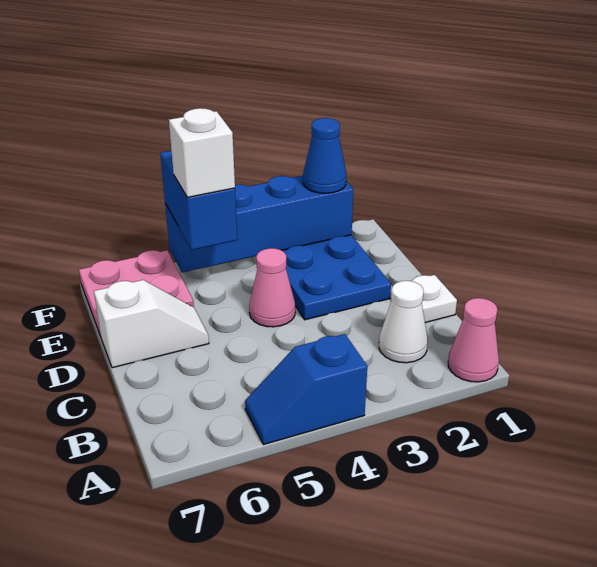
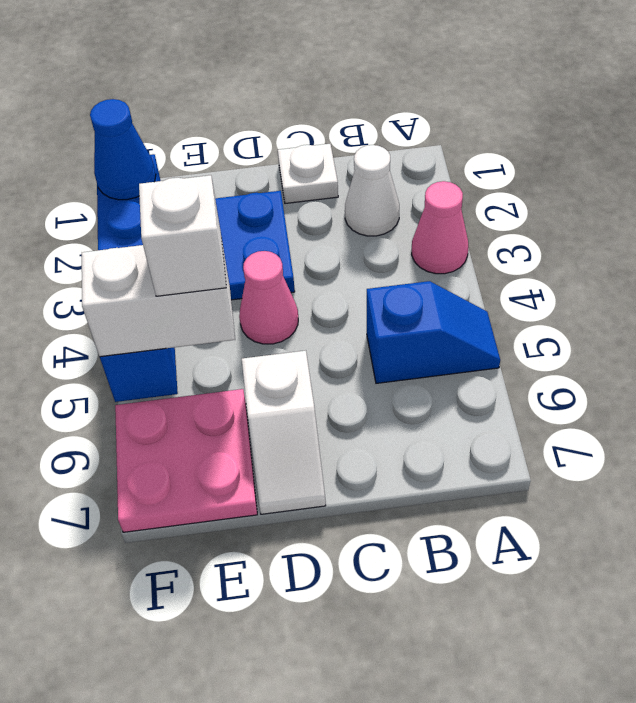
pink cone A1 level 1 -> pink cone A3 level 1
blue slope A4:A5 level 1 top 4 -> blue slope A5:B5 level 1 top B
white slope D6:D7 level 1 top 7 -> white slope D6:D7 level 1 top 6
blue brick E5:F5 level 3 -> white brick E5:F5 level 3

